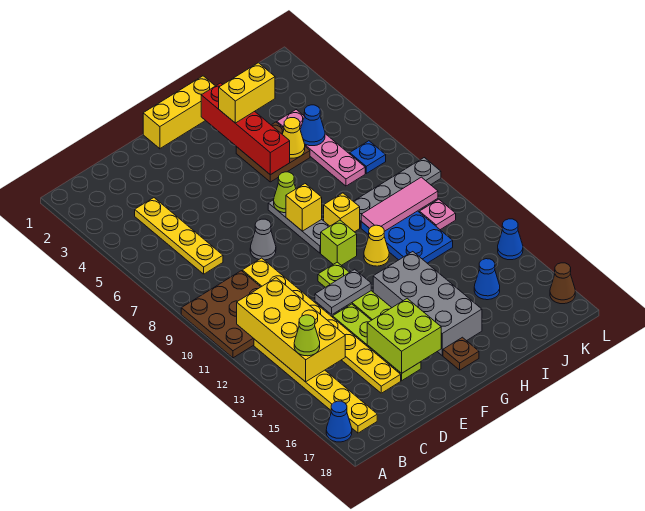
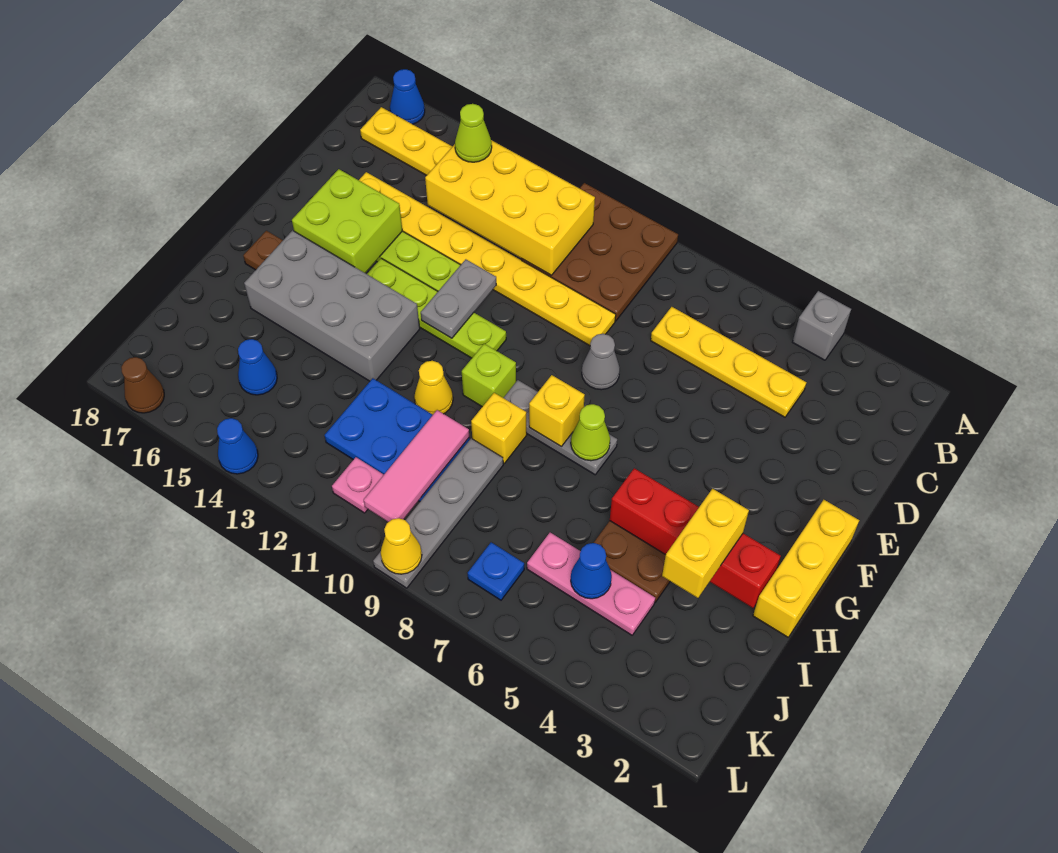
none -> grey brick A4 level 1
yellow cone I5 level 2 -> yellow cone L9 level 2
pink plate J4:J7 level 1 -> pink plate J4:J6 level 1

